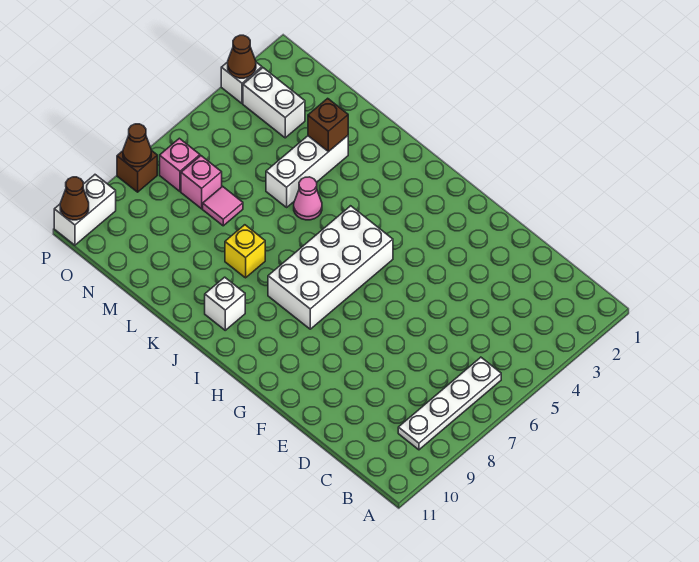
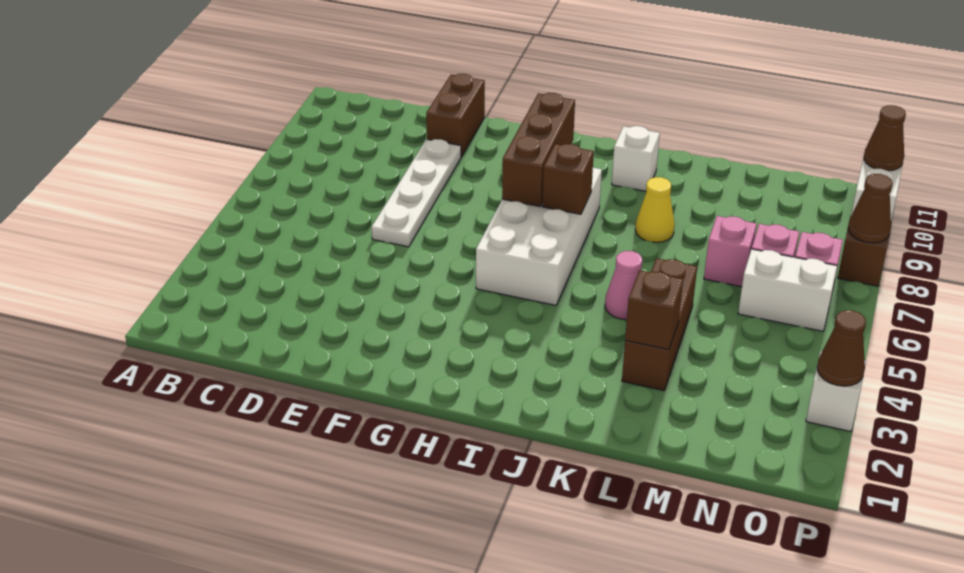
white plate B6:B9 level 1 -> white plate E6:E9 level 1
none -> brown brick E10:E11 level 1
none -> brown brick H7:H9 level 2
none -> brown brick I7 level 2
yellow brick K8 level 1 -> yellow cone K8 level 1
white brick L3:L5 level 1 -> brown brick L3:L5 level 1
pink tile M7 level 1 -> pink brick M7 level 1
white brick N3:O3 level 1 -> white brick N6:O6 level 1

